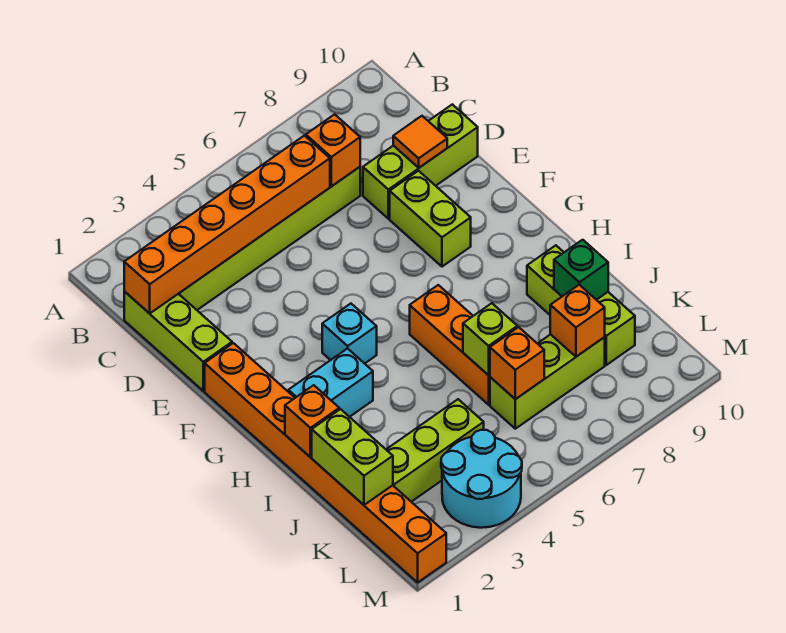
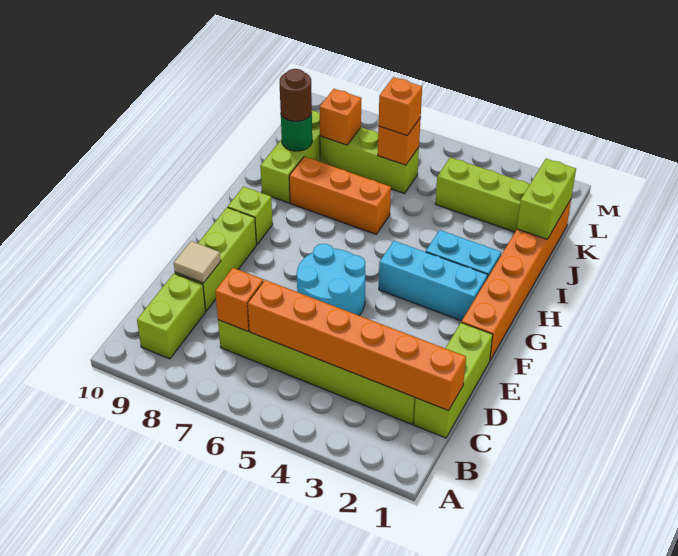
lime brick D8:D10 level 1 -> lime brick D9:F9 level 1
orange tile D9 level 2 -> tan tile D9 level 2
lime brick E8:F8 level 1 -> lime brick B9:C9 level 1
orange brick F1:M1 level 1 -> orange brick F1:K1 level 1
cyan brick G4 level 1 -> cyan brick G2:G4 level 1
orange brick H6:J6 level 1 -> orange brick I6:I8 level 1
orange brick I1 level 2 -> orange brick K6 level 3
lime brick J6 level 2 -> lime brick G9 level 1
green brick J9 level 2 -> green round brick J9 level 2
none -> brown round brick J9 level 3
cyan round brick L3:M4 level 1 -> cyan round brick E5:F6 level 1

